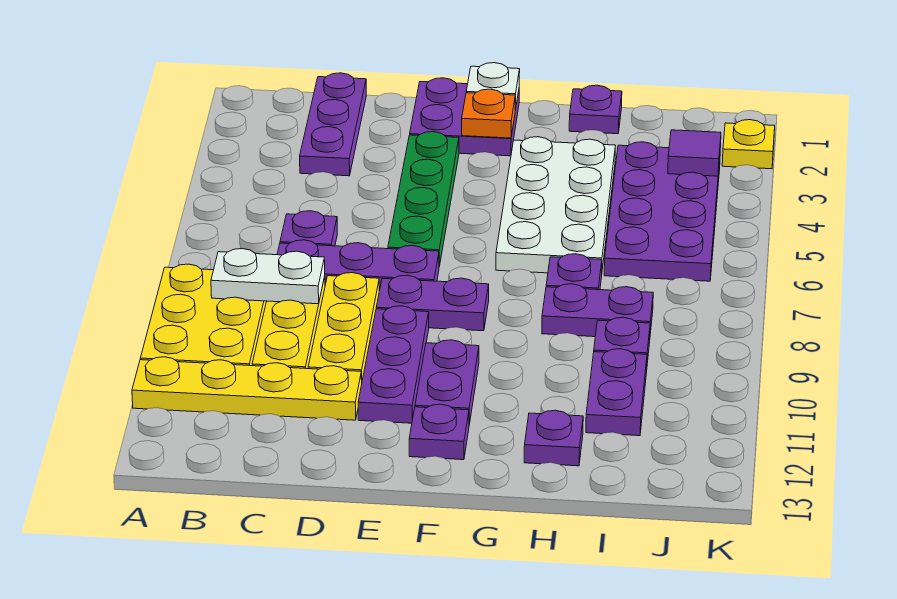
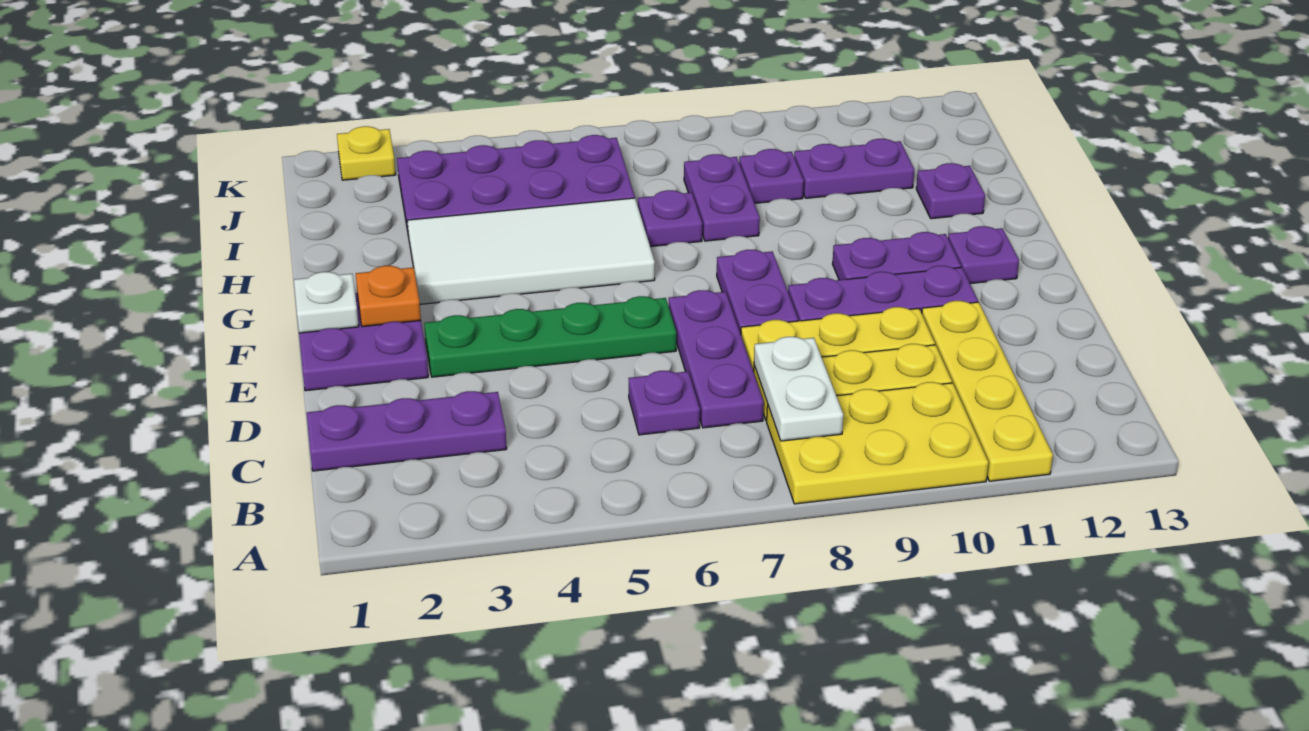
white plate G3:H6 level 1 -> white tile G3:H6 level 1
purple plate H1 level 1 -> none
purple tile J3 level 2 -> none

